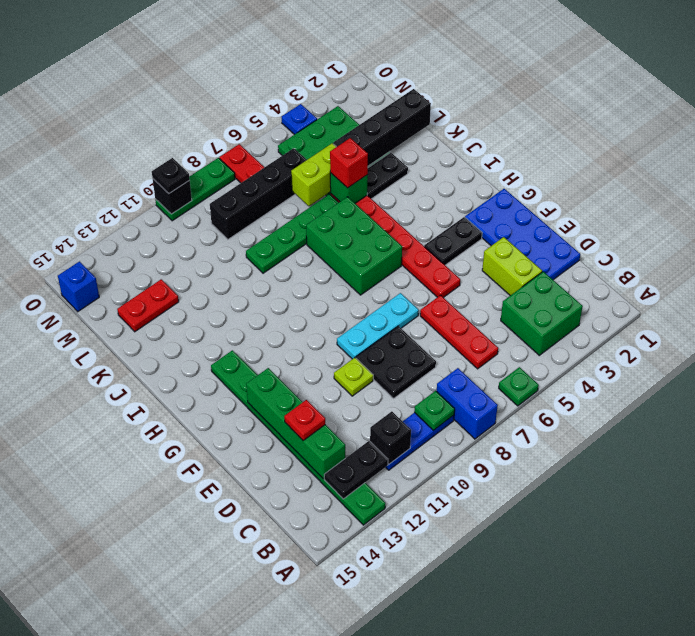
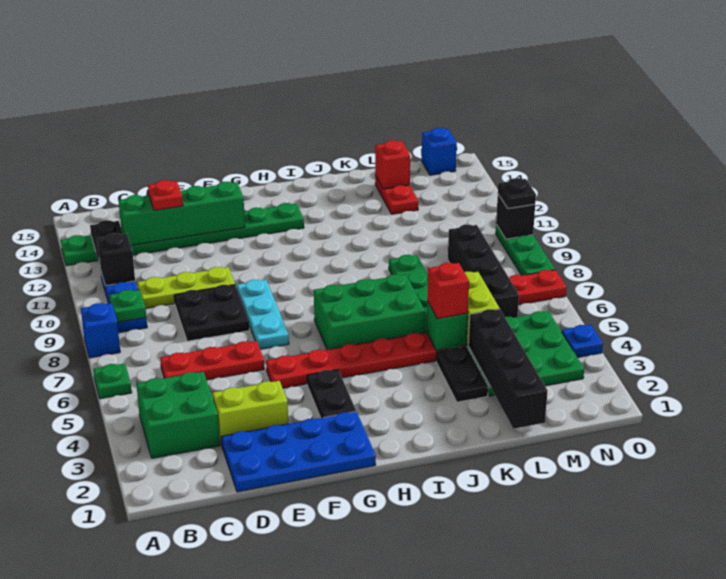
blue brick A8:B8 level 1 -> blue brick A8 level 1
lime plate E10 level 1 -> lime plate C10:E10 level 1
none -> red brick L14 level 2

